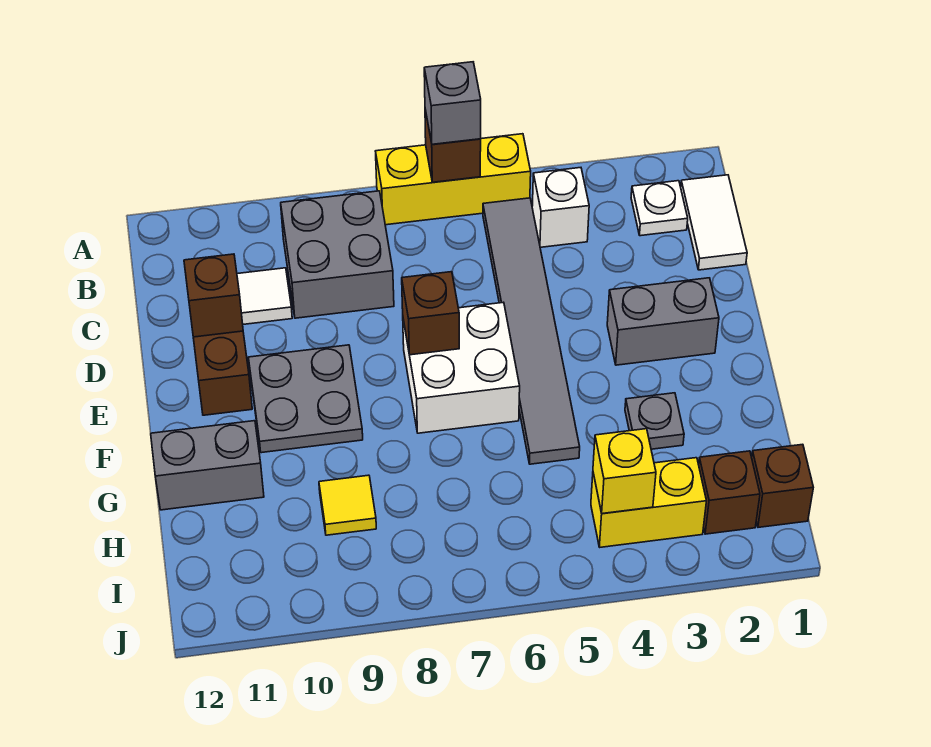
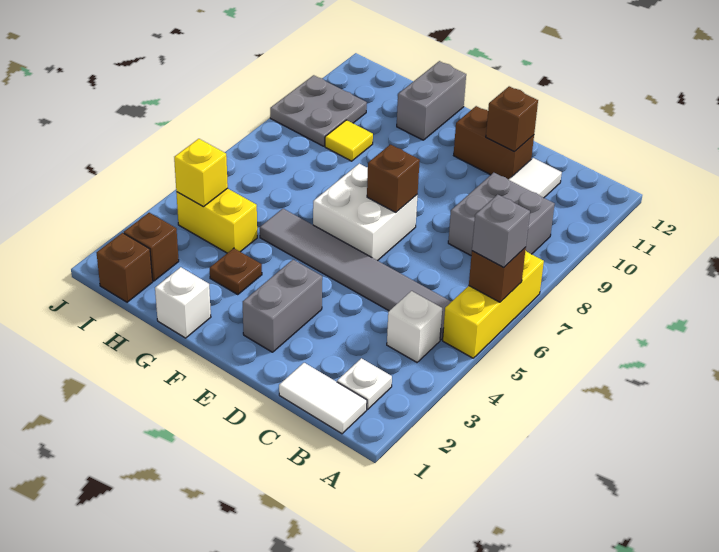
grey plate E9:F10 level 1 -> grey plate I9:J10 level 1
none -> white brick G1 level 1
grey plate G3 level 1 -> brown plate G3 level 1
yellow brick I3:I4 level 1 -> yellow brick H4:I4 level 1

